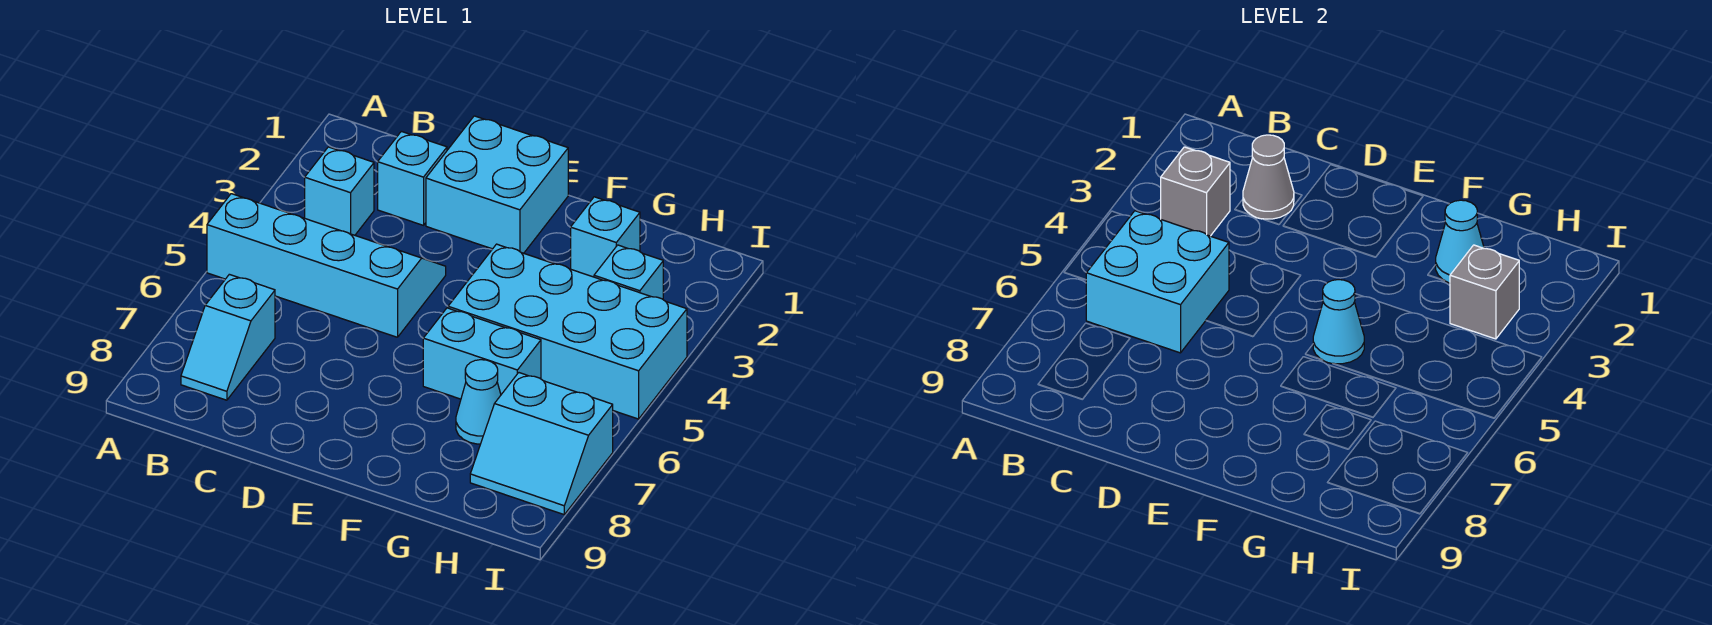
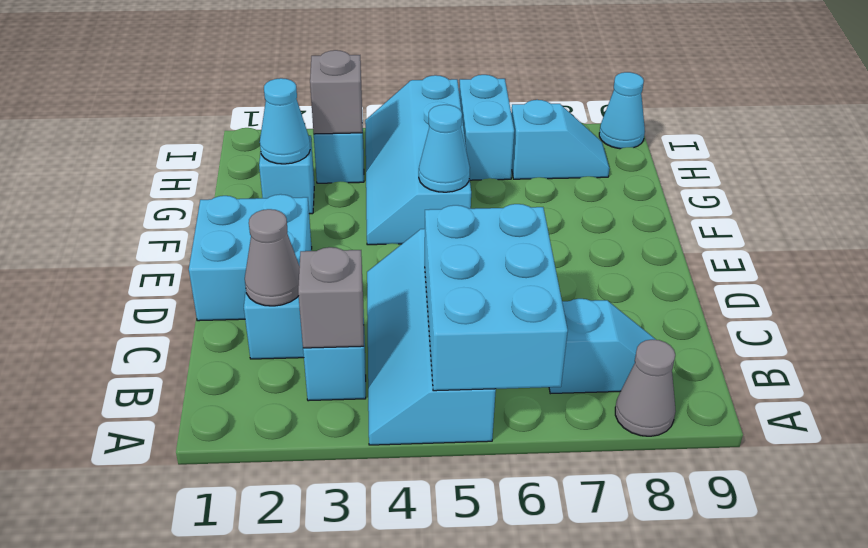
none -> grey cone A8 level 1
cyan brick B5:C6 level 2 -> cyan brick A5:C6 level 2
cyan brick F4:I5 level 1 -> cyan slope F4:I5 level 1 top 5
cyan brick F6:G6 level 1 -> cyan brick H6:I6 level 1
cyan cone G7 level 1 -> cyan cone I9 level 1
cyan slope H7:I8 level 1 top 7 -> cyan slope H7:H8 level 1 top 7

